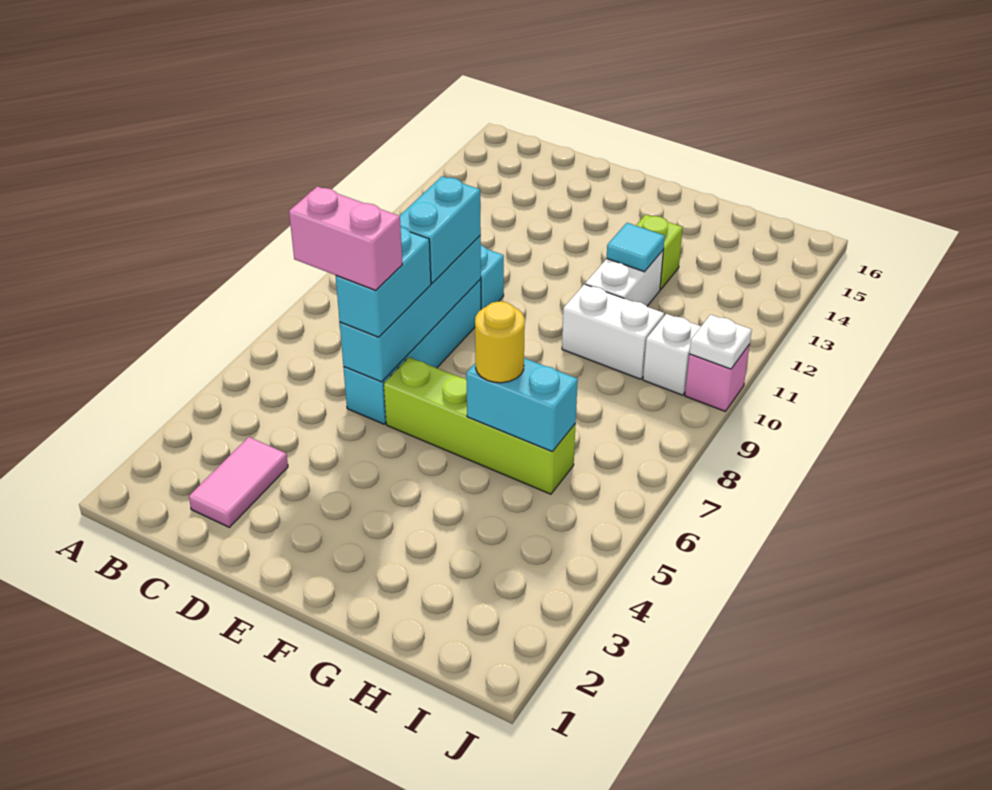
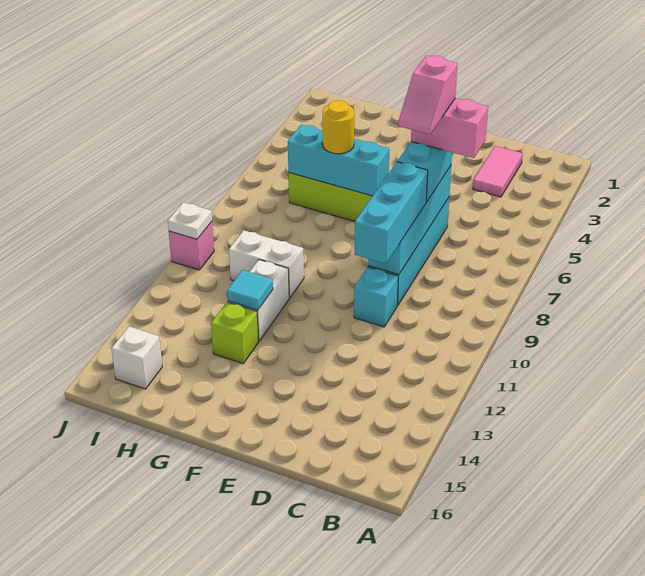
none -> pink slope D6:D7 level 5 top 6
cyan brick D8:D9 level 3 -> cyan brick D8:D10 level 3
cyan brick G6:H6 level 2 -> cyan brick F6:H6 level 2
white brick I10 level 1 -> white brick I15 level 1

